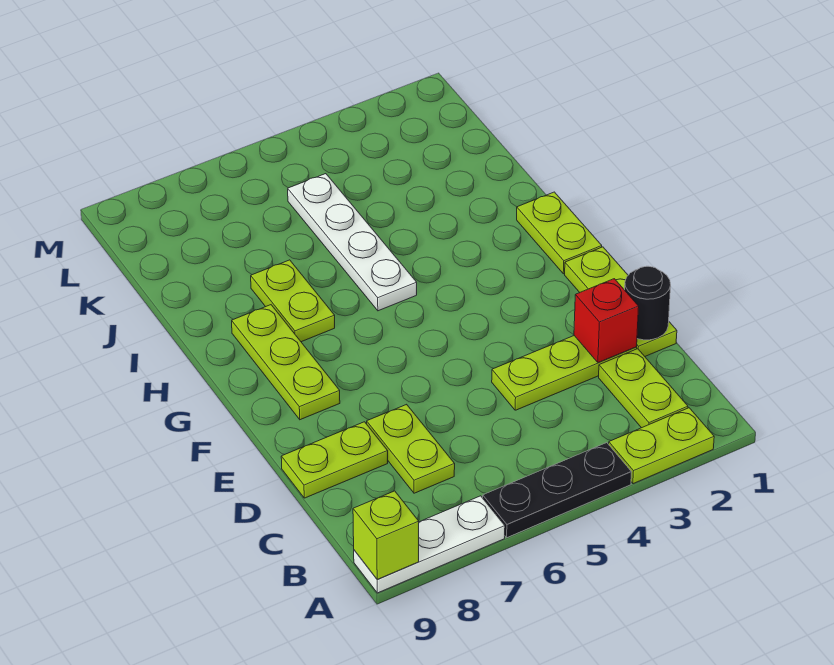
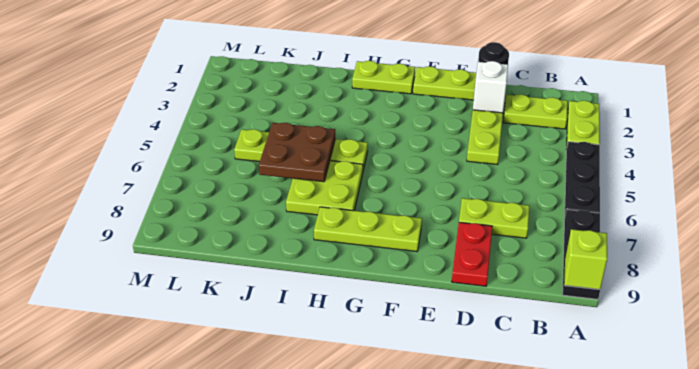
white plate A7:A9 level 1 -> black plate A7:A9 level 1
red brick D2 level 2 -> white brick D2 level 2
lime plate D8:D9 level 1 -> red plate D8:D9 level 1
white plate H5:K5 level 1 -> lime plate H5:K5 level 1
lime plate H7:I7 level 1 -> lime plate H6:I7 level 1
none -> brown plate I5:J6 level 2

